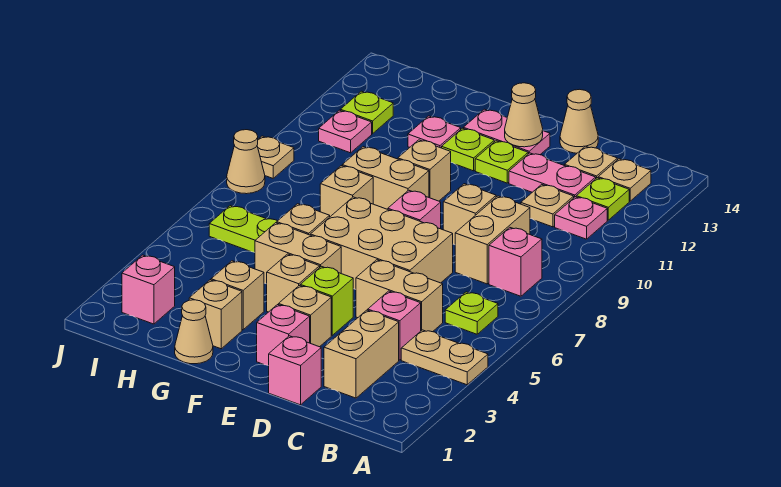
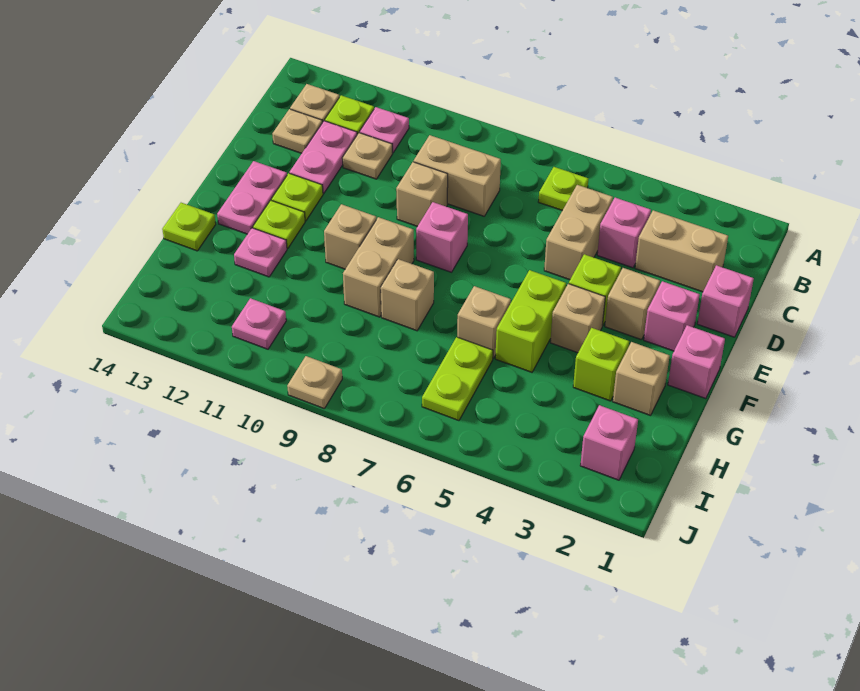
tan plate A4:B4 level 1 -> none
pink brick B8 level 1 -> pink brick F1 level 1
tan brick D6:F7 level 1 -> none
tan cone D14 level 1 -> none
tan cone E13 level 2 -> none
tan brick F5:G5 level 1 -> lime brick F5:G5 level 1
tan cone G1 level 1 -> none
tan brick G3 level 1 -> lime brick G3 level 1
lime plate I12 level 1 -> lime plate G14 level 1
tan cone J8 level 1 -> none

